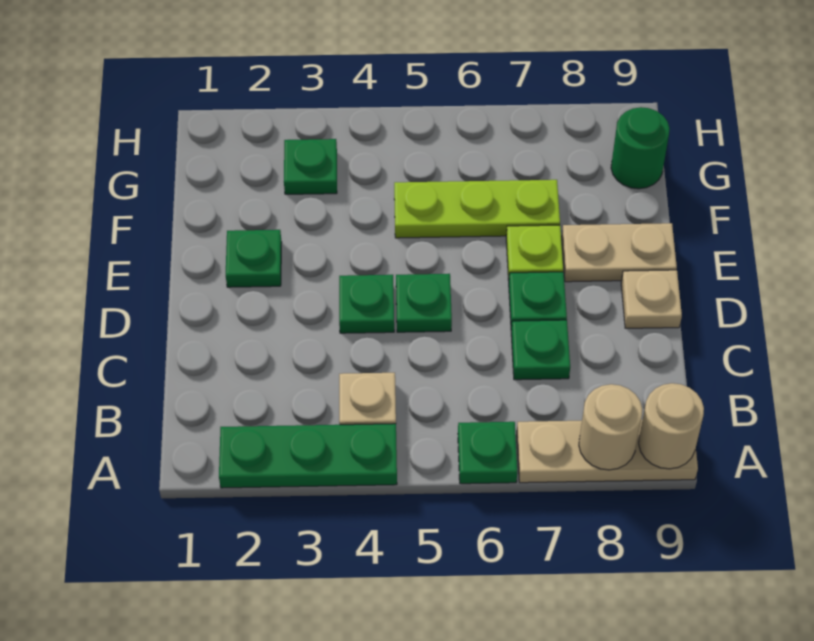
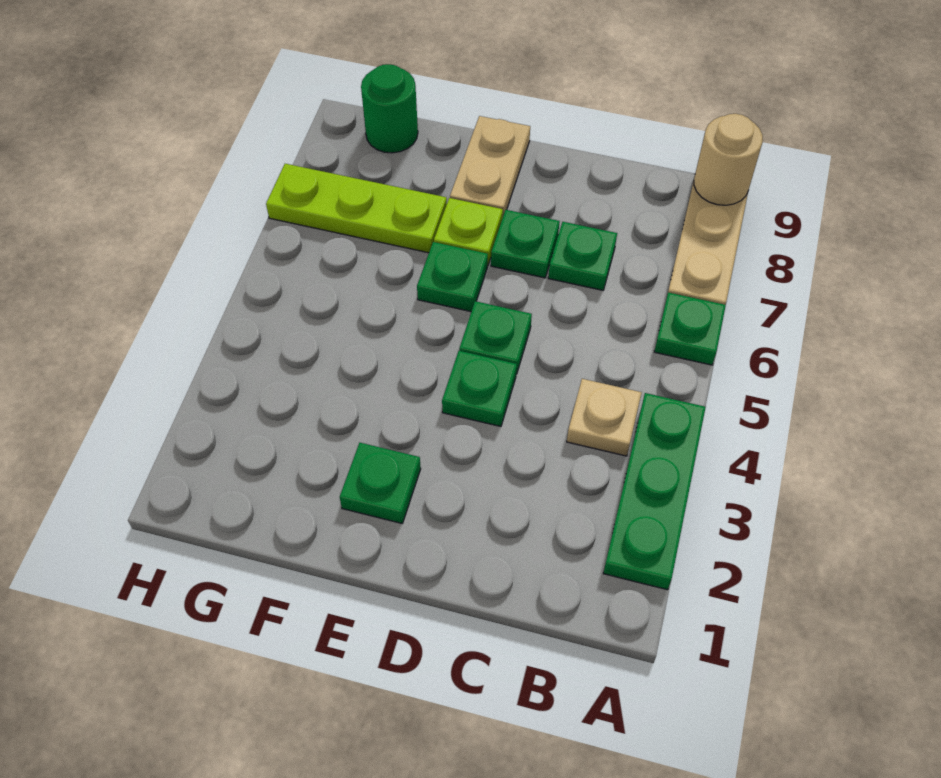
tan round brick A8 level 2 -> none
tan plate D9 level 1 -> none
lime plate F5:F7 level 1 -> lime plate F7:H7 level 1
green plate G3 level 1 -> green plate E6 level 1

